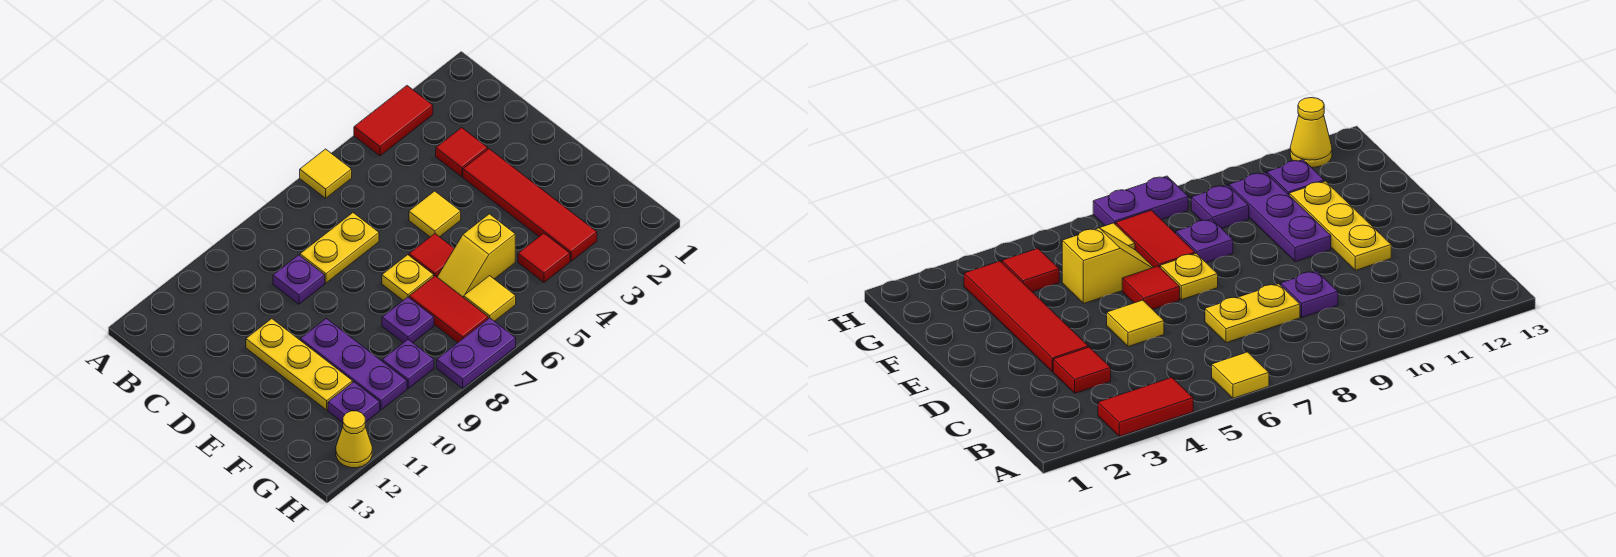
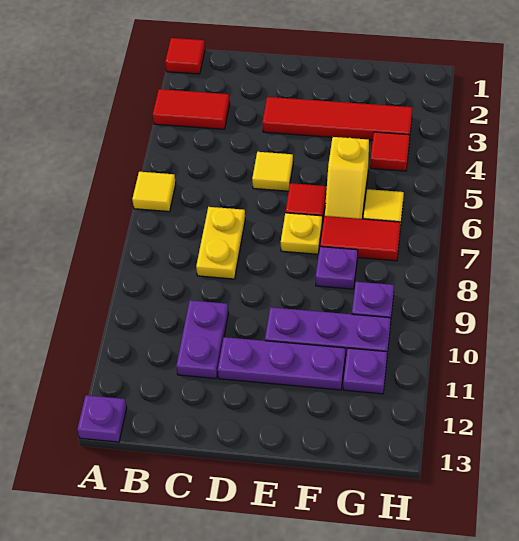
red tile A3:A4 level 1 -> red tile A3:B3 level 1
red tile C3 level 1 -> red tile A1 level 1
purple plate C9 level 1 -> purple plate A13 level 1
yellow plate D11:F11 level 1 -> purple plate D11:F11 level 1
purple plate H7:H8 level 1 -> purple plate C10:C11 level 1
yellow cone H12 level 1 -> none

